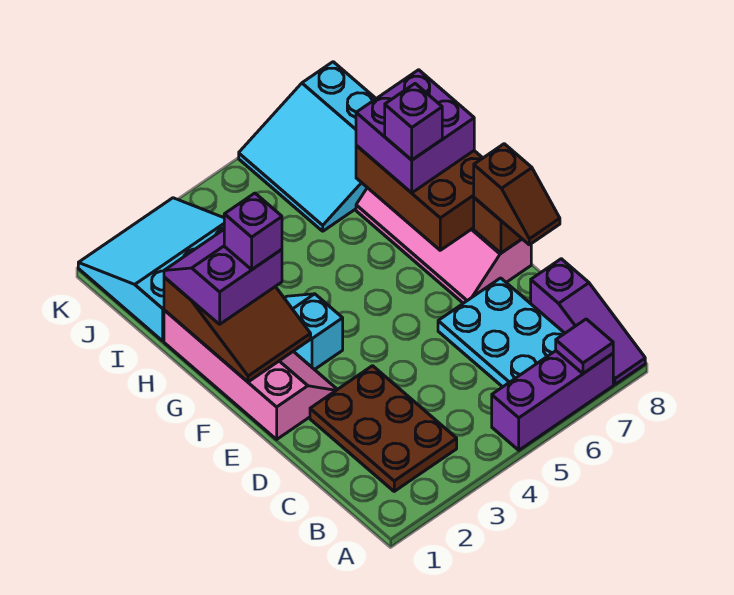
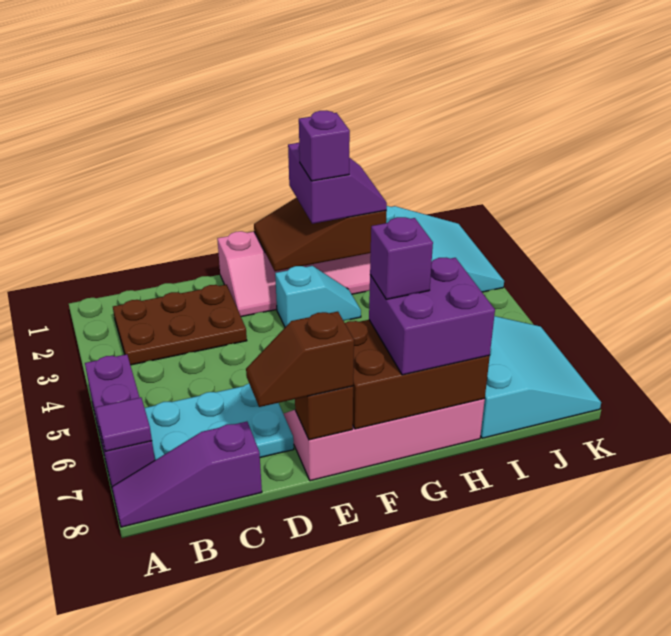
cyan slope I6:K8 level 1 top 8 -> cyan slope I6:K8 level 1 top I

